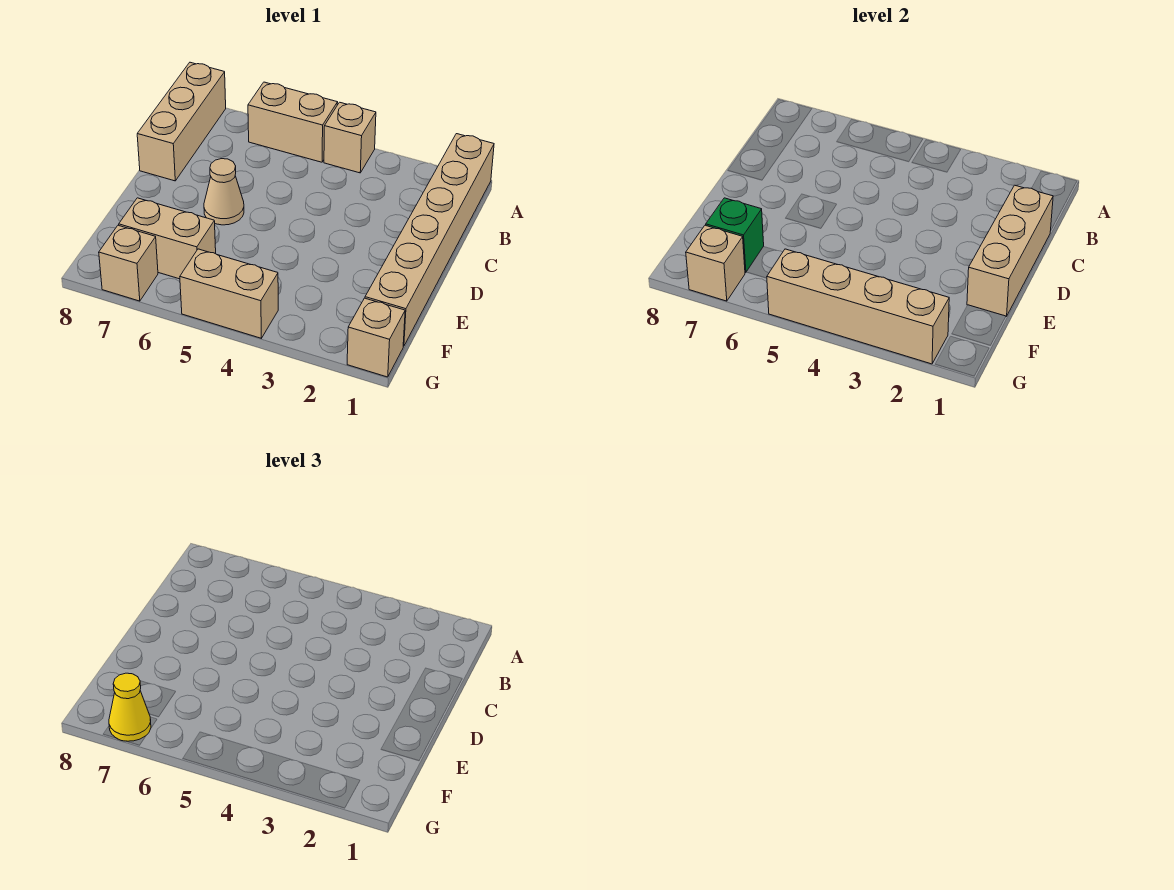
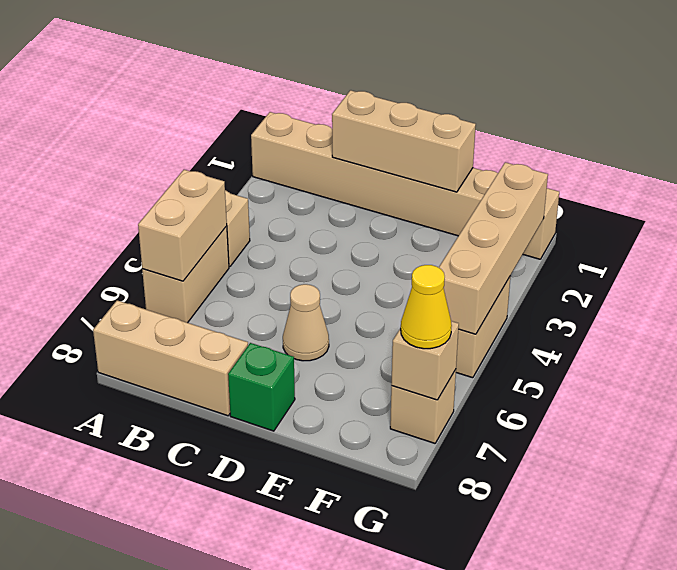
tan brick F6:F7 level 1 -> tan brick A5:A6 level 2
green brick F7 level 2 -> green brick D8 level 1

